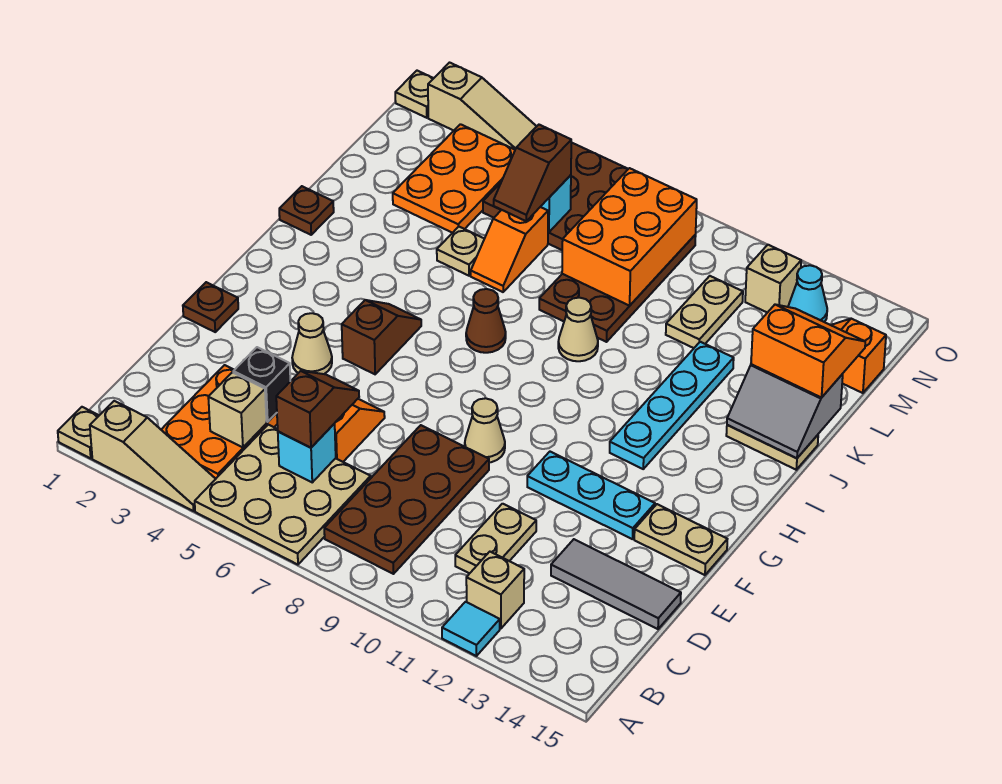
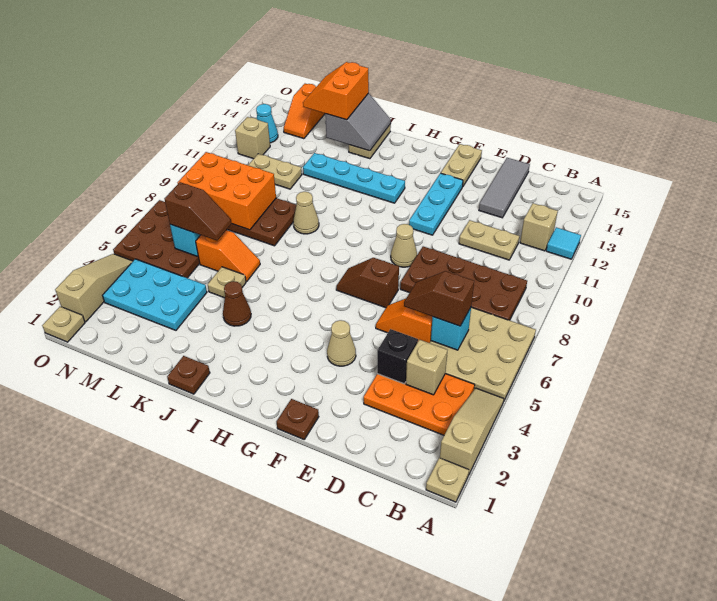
brown slope G5:H5 level 1 top G -> brown slope F7:G7 level 1 top F
brown cone I7 level 1 -> brown cone J4 level 1
orange plate L3:N4 level 1 -> cyan plate L3:N4 level 1

